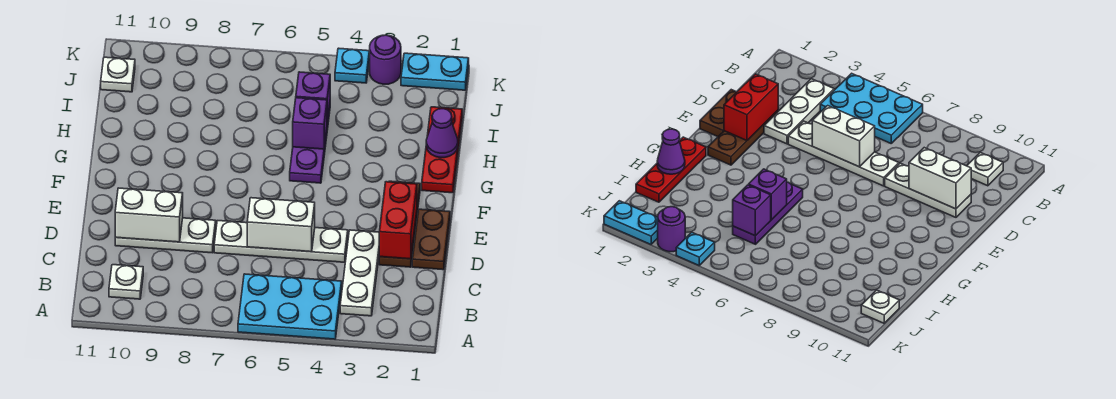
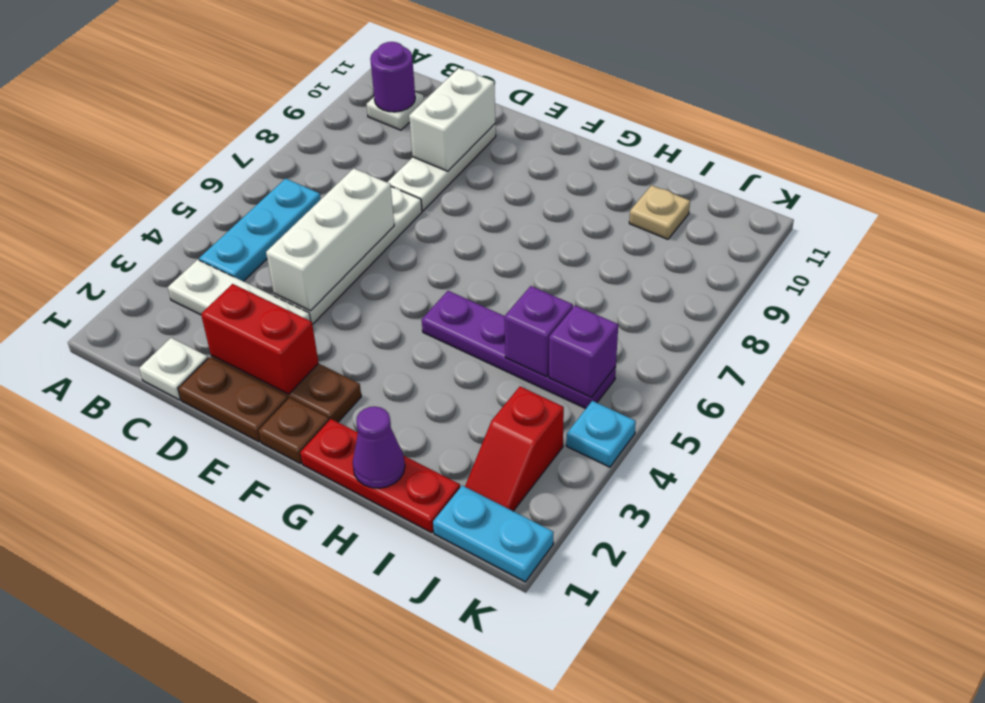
cyan plate A4:B6 level 1 -> cyan plate B4:B6 level 1
white brick D5:D6 level 2 -> white brick D4:D6 level 2
none -> brown plate F1 level 1
purple plate G5:I5 level 1 -> purple plate G5:J5 level 1
purple brick H5 level 2 -> purple brick J5 level 2
none -> tan plate I10 level 1
none -> red slope J2:J3 level 1 top 3
white plate J11 level 1 -> white plate C1 level 1
cyan plate K1:K2 level 1 -> cyan plate J1:K1 level 1
purple round brick K3 level 1 -> purple round brick B10 level 2

